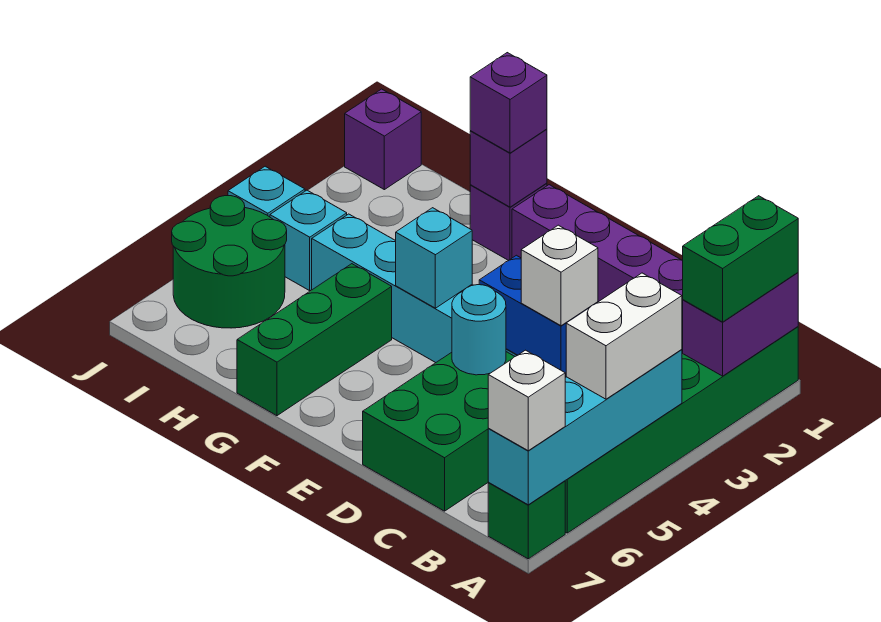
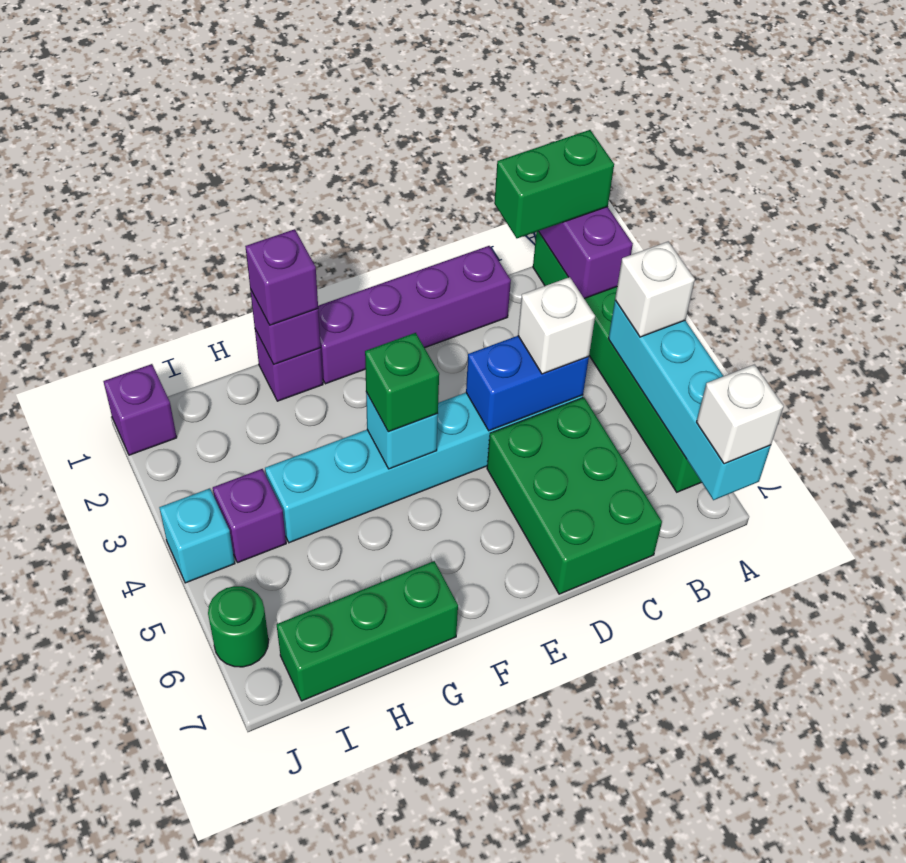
green brick A1:A2 level 3 -> green brick A1:B1 level 3
white brick A4:A5 level 3 -> white brick A4 level 3
green brick A7 level 1 -> green brick F4 level 3
cyan round brick D5 level 2 -> none
green brick G5:G7 level 1 -> green brick G7:I7 level 1
cyan brick I4 level 1 -> purple brick I4 level 1
green round brick I5:J6 level 1 -> green round brick J6 level 1

